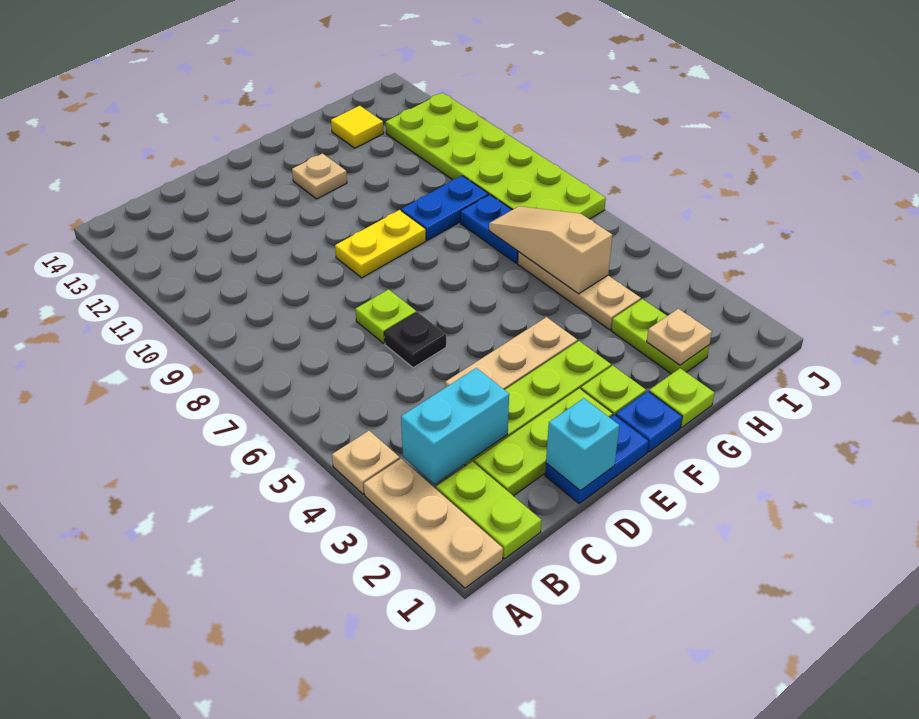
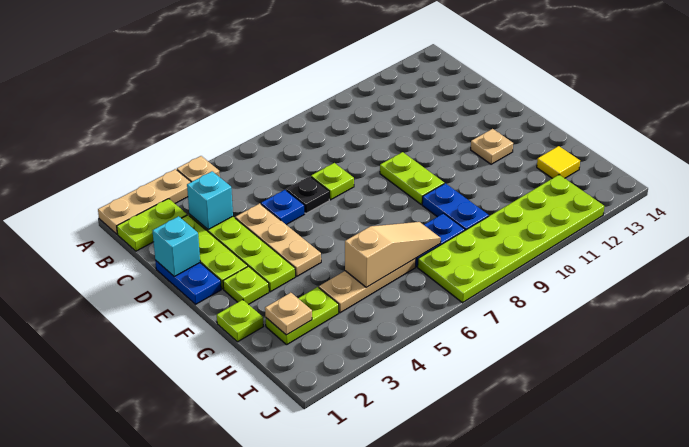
cyan brick B3:C3 level 2 -> cyan brick C3 level 2
yellow plate E9:F9 level 1 -> lime plate E9:F9 level 1
blue plate F1 level 1 -> blue plate D5 level 1

